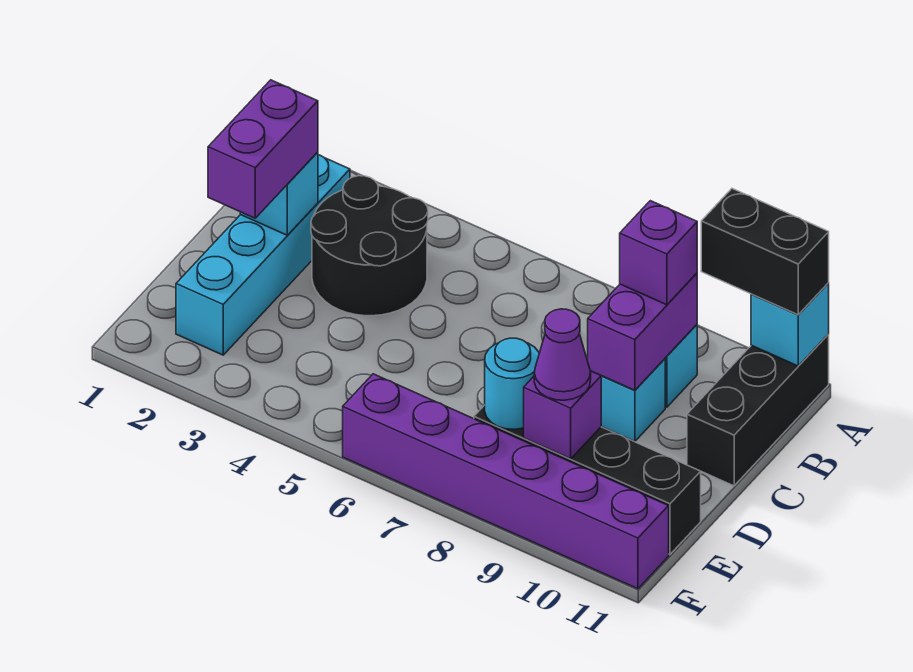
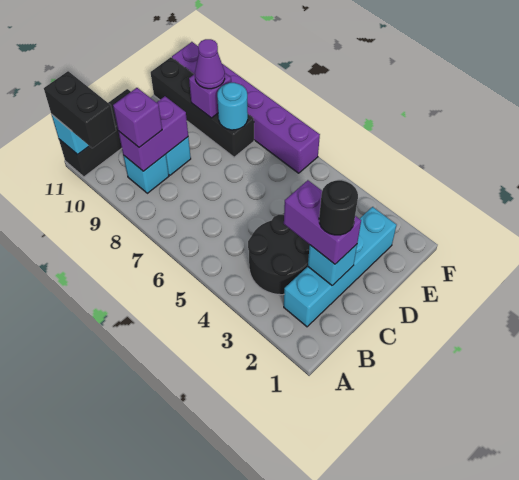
purple brick C2:D2 level 3 -> purple brick C2:C3 level 3
none -> black round brick C2 level 4

